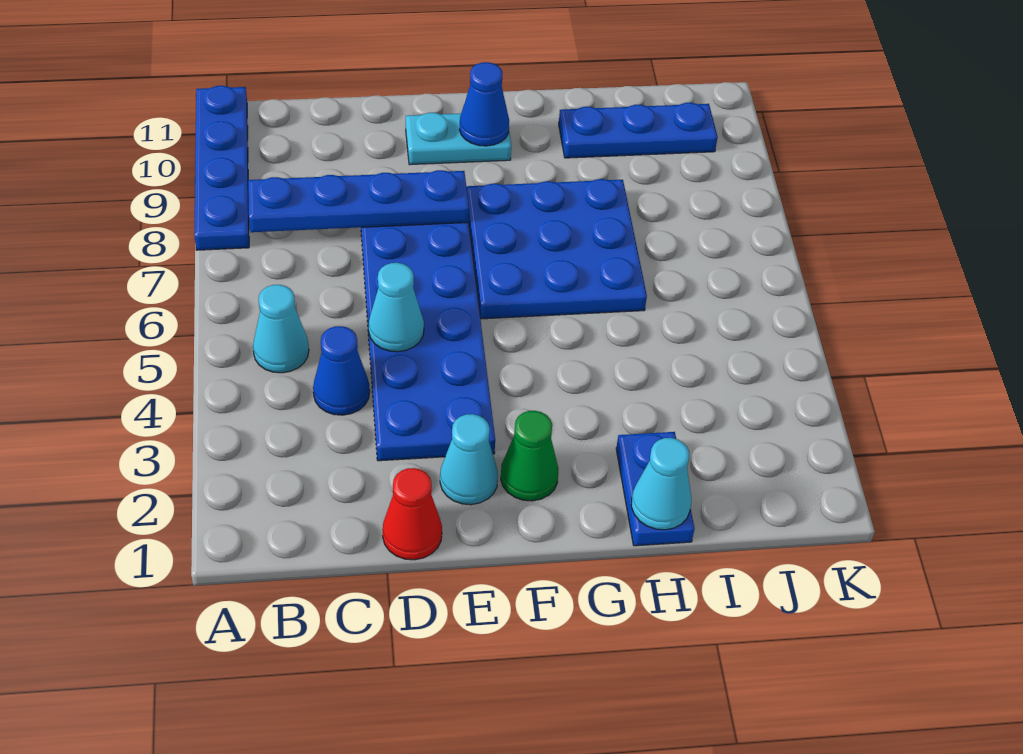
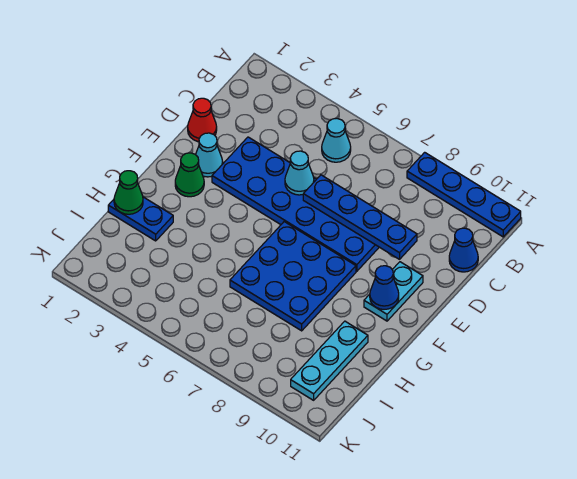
blue plate B8:E8 level 2 -> blue plate D6:D9 level 2
blue cone C4 level 1 -> blue cone C11 level 1
cyan cone H1 level 2 -> green cone H1 level 2
blue plate H10:J10 level 1 -> cyan plate H10:J10 level 1

